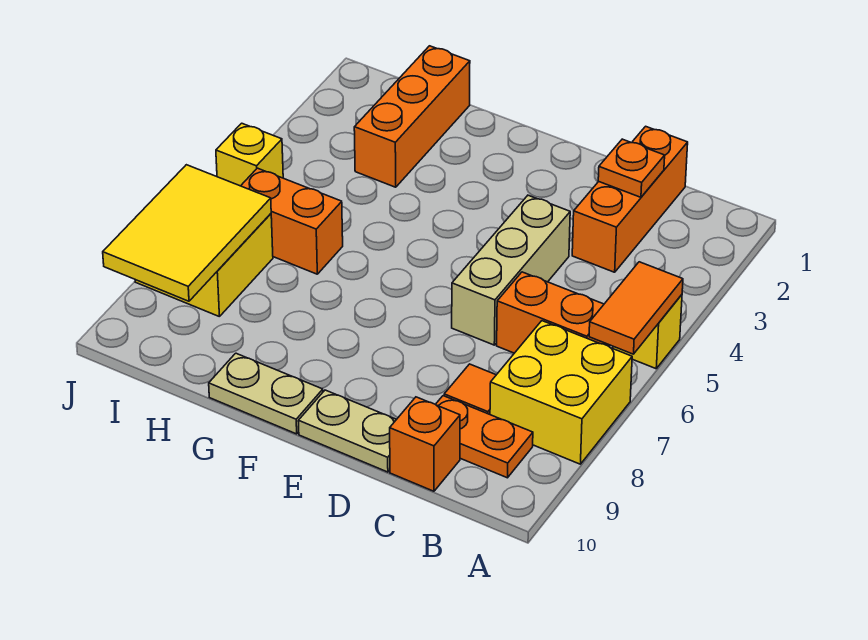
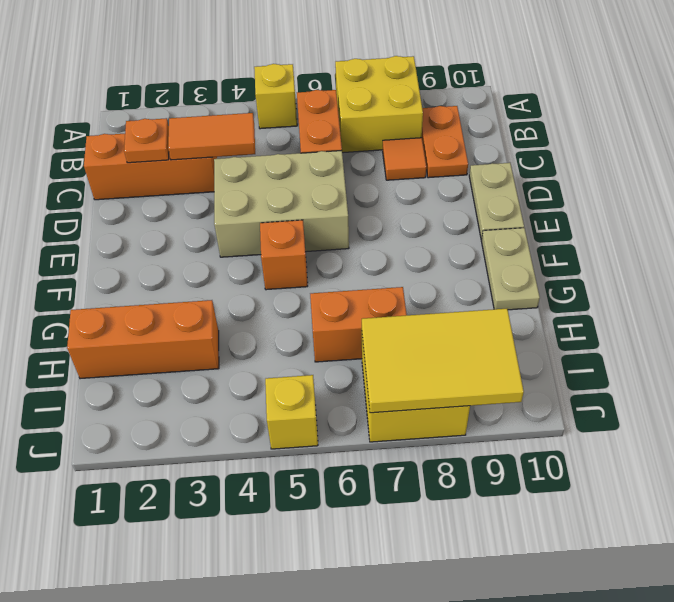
orange tile A5:A6 level 2 -> orange tile C3:C4 level 2
orange brick C10 level 1 -> orange brick F5 level 1
tan brick D4:D6 level 1 -> tan brick D4:E6 level 1
orange brick H6:I6 level 1 -> orange brick H6:H7 level 1

